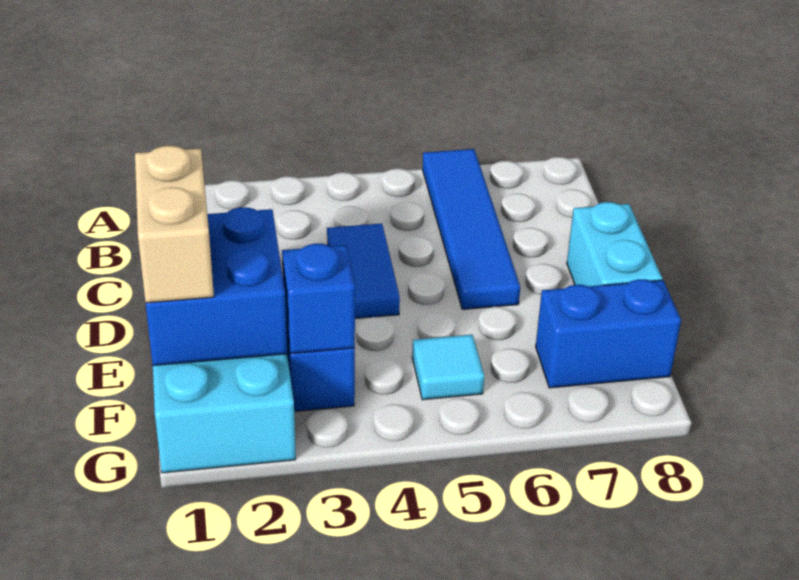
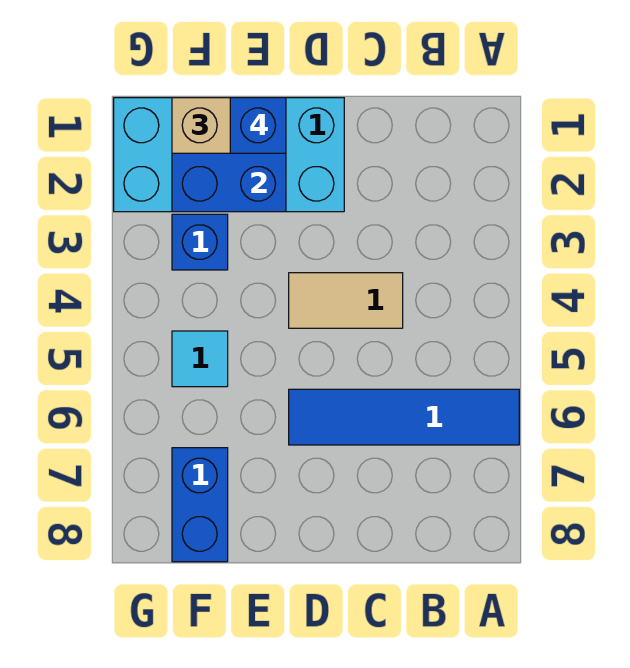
blue tile C4:D4 level 1 -> tan tile C4:D4 level 1
cyan brick D8:E8 level 1 -> none
blue brick F3 level 2 -> blue brick E1 level 4

